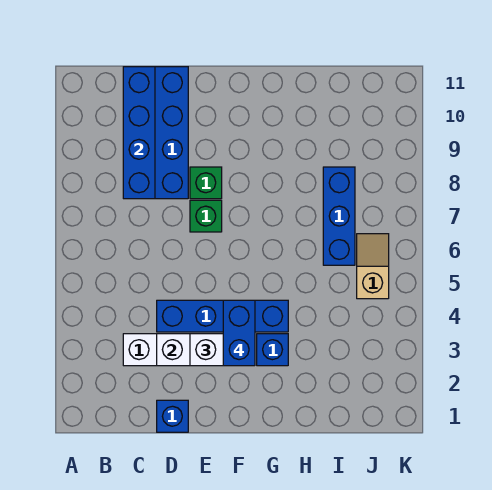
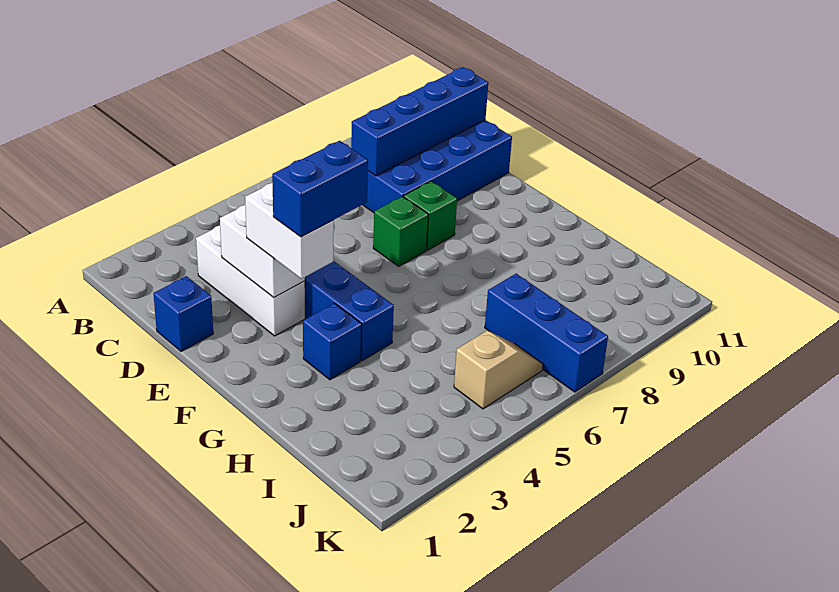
blue brick I6:I8 level 1 -> blue brick I7:K7 level 1

